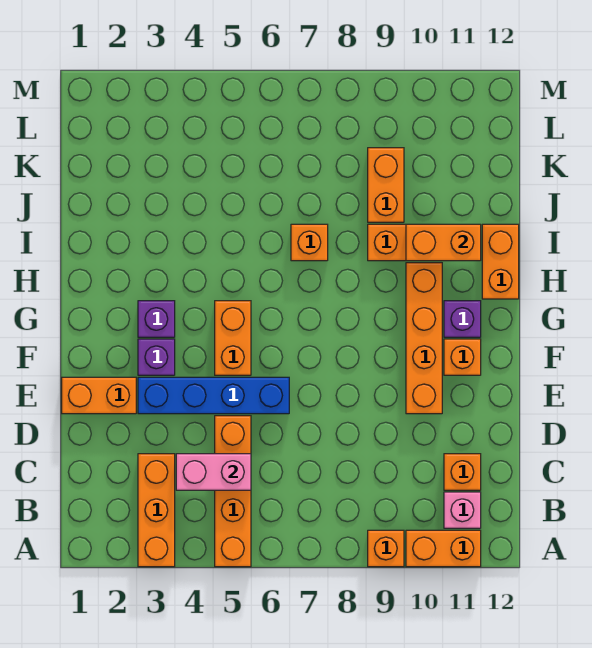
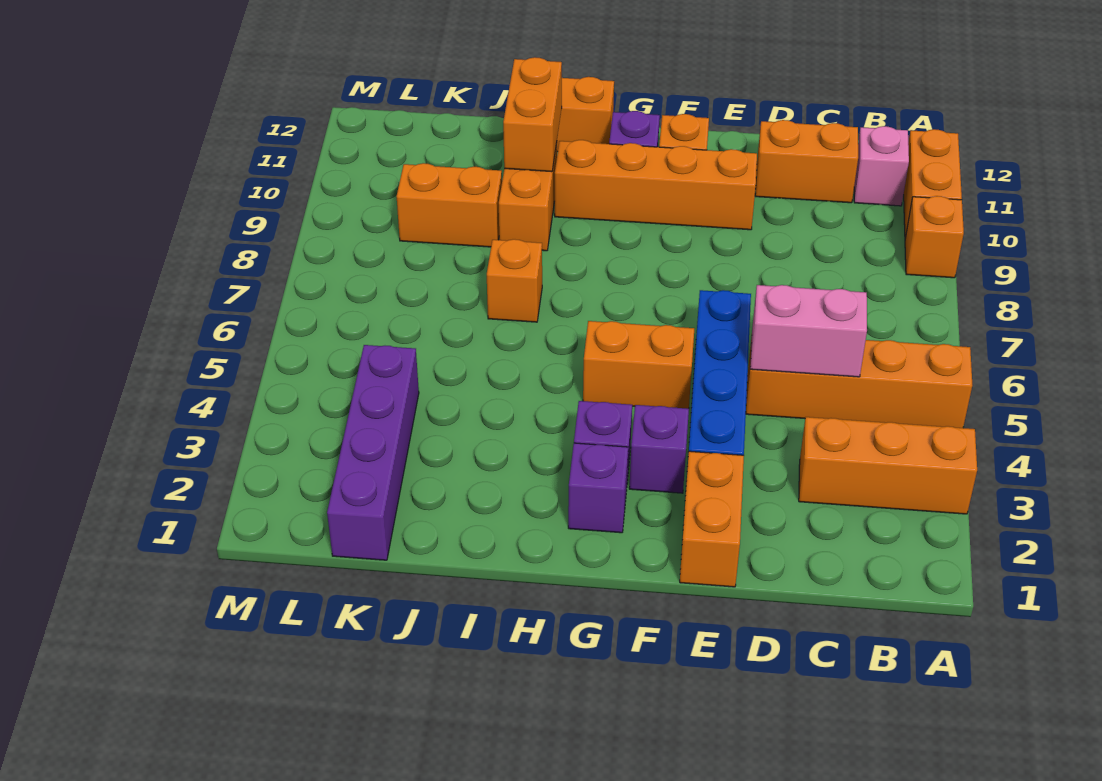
pink brick C4:C5 level 2 -> pink brick C5:D5 level 2
orange brick C11 level 1 -> orange brick C11:D11 level 1
none -> purple brick G2 level 1
none -> purple brick K1:K4 level 1

